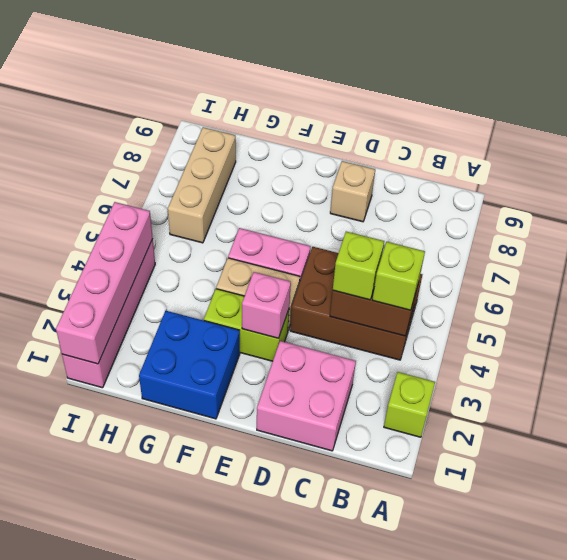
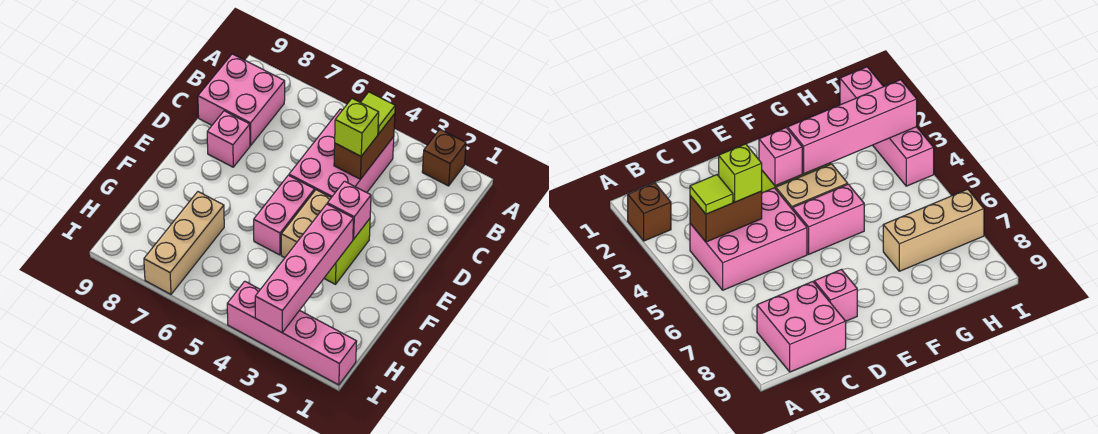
lime brick A2 level 1 -> brown brick A2 level 1
brown brick B4:D5 level 1 -> pink brick B4:D5 level 1
lime brick B4 level 3 -> lime tile B4 level 3
pink brick C1:D2 level 1 -> pink brick B8:C9 level 1
tan brick D8 level 1 -> pink brick D8 level 1
blue brick F1:G2 level 1 -> none
tan brick H6:H8 level 1 -> tan brick G7:I7 level 1
pink brick I1:I4 level 2 -> pink brick F3:I3 level 2

